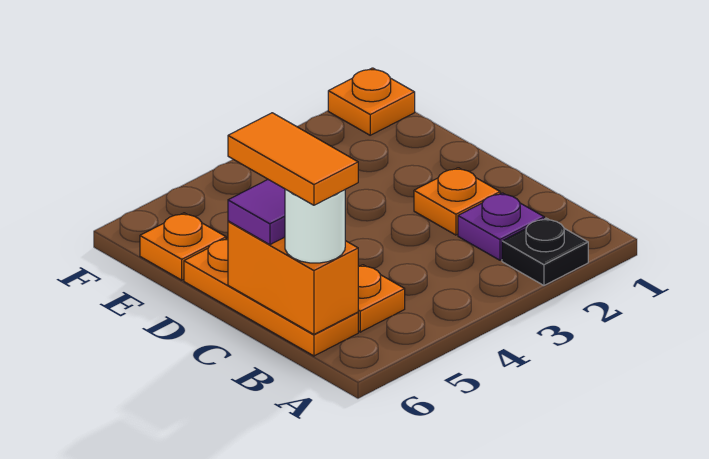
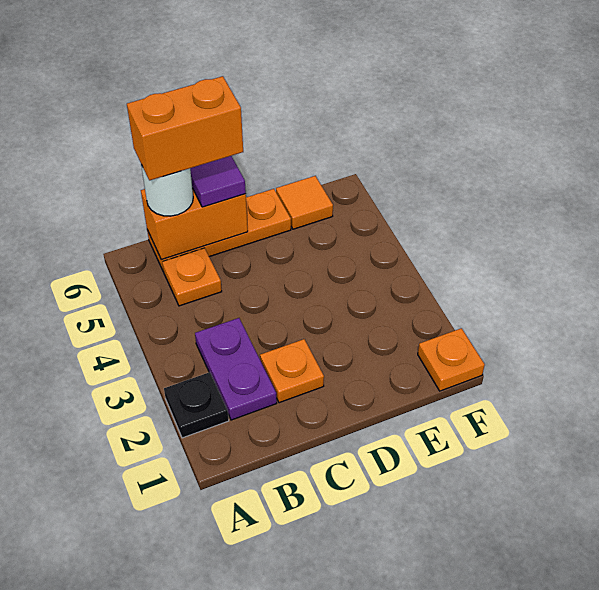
purple plate B2 level 1 -> purple plate B2:B3 level 1
orange tile B6:C6 level 4 -> orange brick B6:C6 level 4
orange plate E6 level 1 -> orange tile E6 level 1

